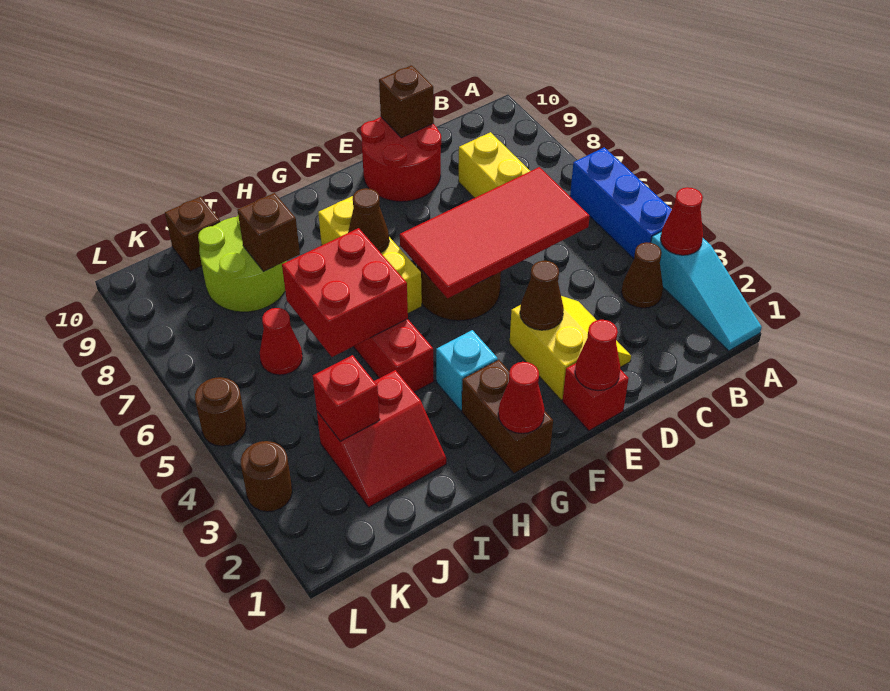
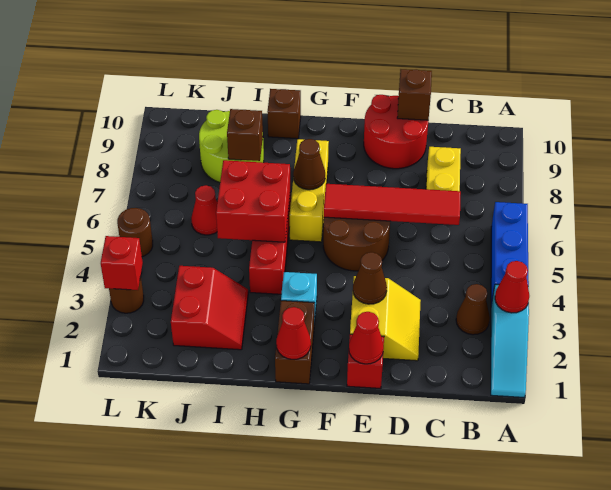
red tile C5:F6 level 2 -> red tile C6:F6 level 2
red slope I2:J3 level 1 top 3 -> red slope I2:J3 level 1 top J
red brick J3 level 2 -> red brick L3 level 2
brown brick J10 level 1 -> brown brick H10 level 1

